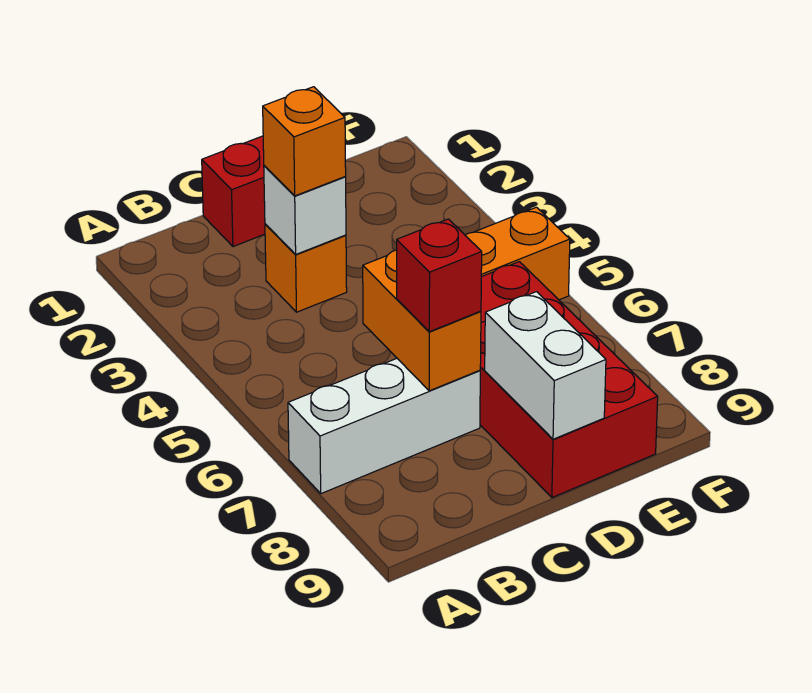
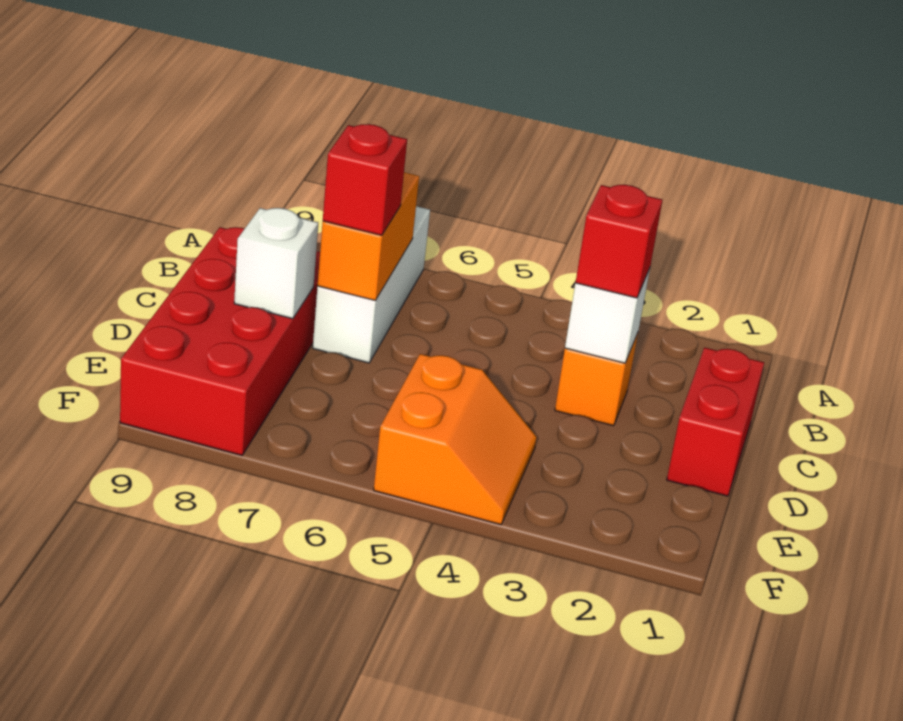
orange brick C3 level 3 -> red brick C3 level 3
orange brick C6:C7 level 2 -> orange brick B7:C7 level 2
red brick D6:E9 level 1 -> red brick C8:F9 level 1
white brick D8:D9 level 2 -> white brick D8 level 2

